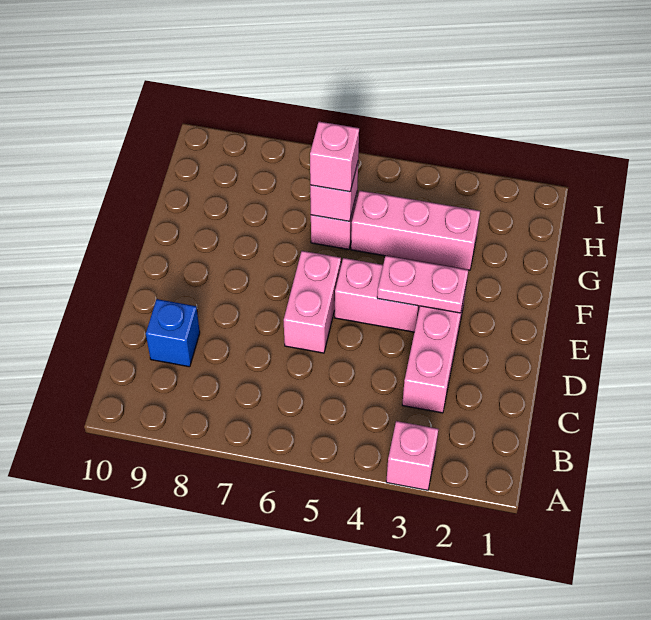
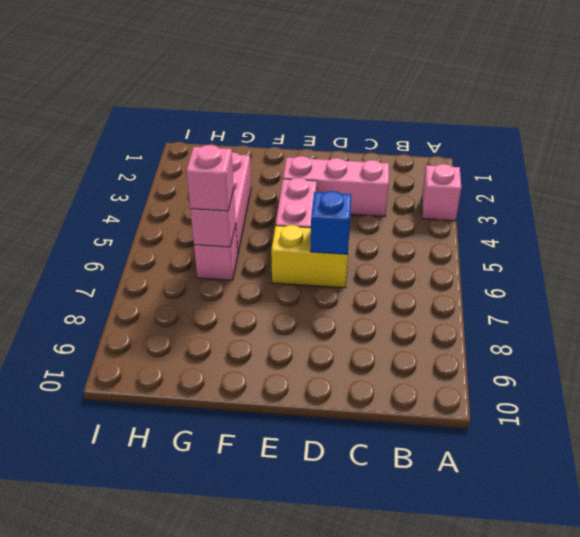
blue brick C9 level 1 -> blue brick D6 level 2
pink brick D6:E6 level 1 -> yellow brick D6:E6 level 1
pink plate E3:E4 level 2 -> none

